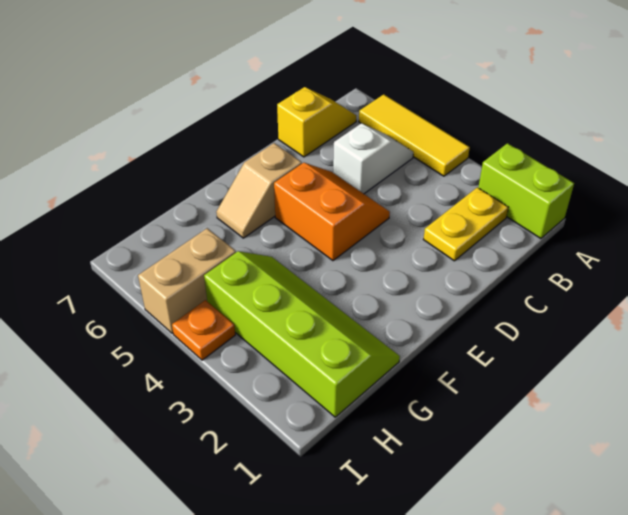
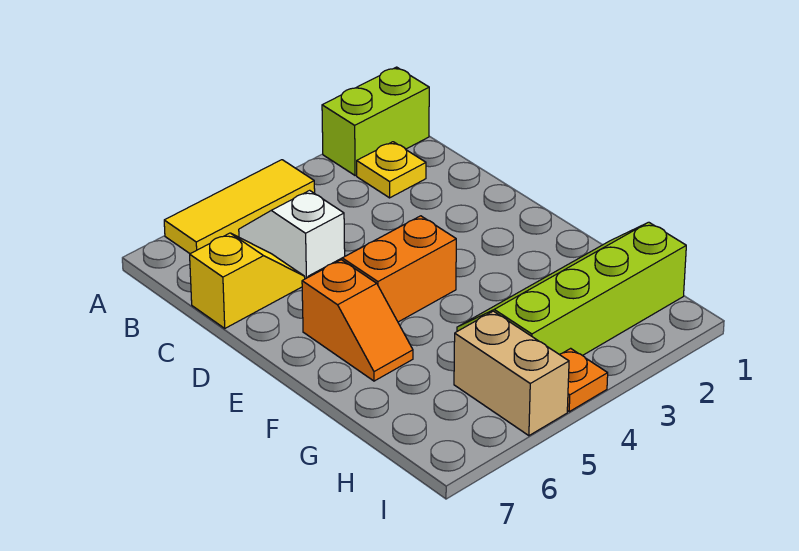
yellow plate B2:C2 level 1 -> yellow plate B2 level 1
yellow slope B7:C7 level 1 top C -> yellow slope C6:C7 level 1 top 7
tan slope E6:F6 level 1 top E -> orange slope E6:F6 level 1 top E

